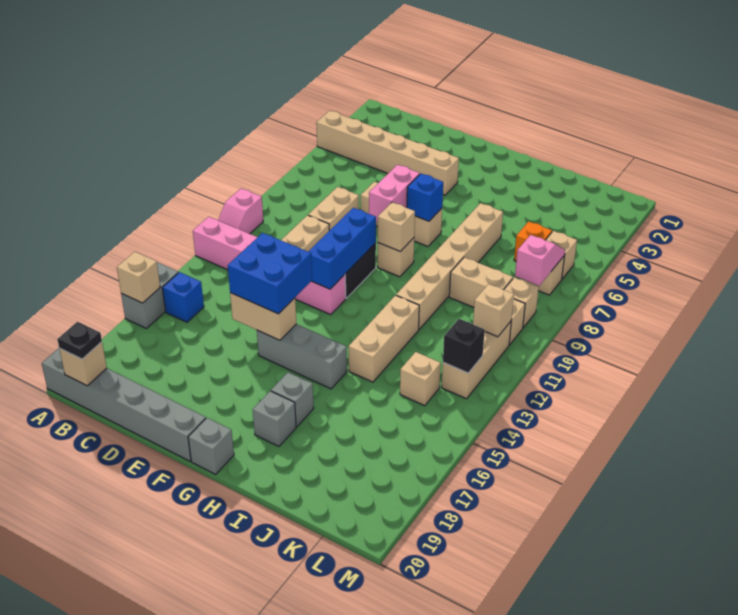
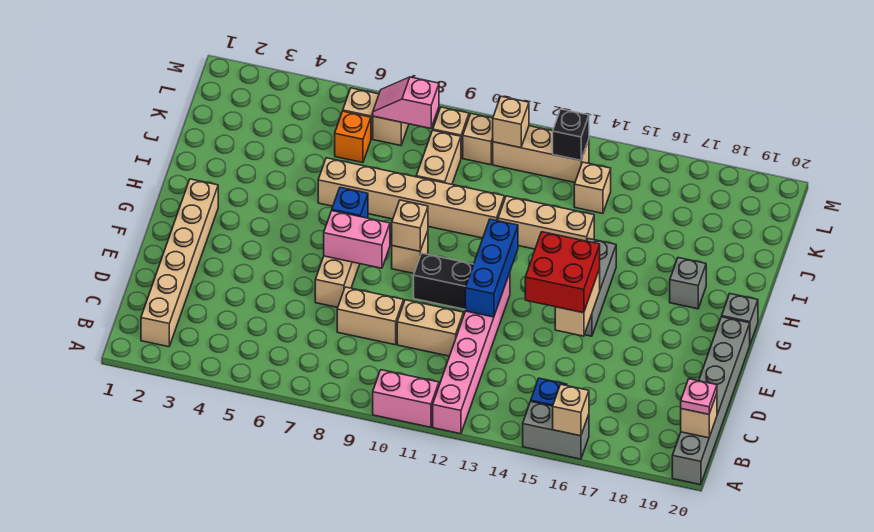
tan brick A4:F4 level 1 -> tan brick B2:G2 level 1
pink slope A10:A11 level 1 top 10 -> pink brick A10:A11 level 1
black plate B20 level 3 -> pink plate B20 level 3
blue brick E14:F15 level 3 -> red brick E14:F15 level 3
blue brick F10:F12 level 2 -> blue brick E12:G12 level 2
grey brick H17 level 1 -> none

